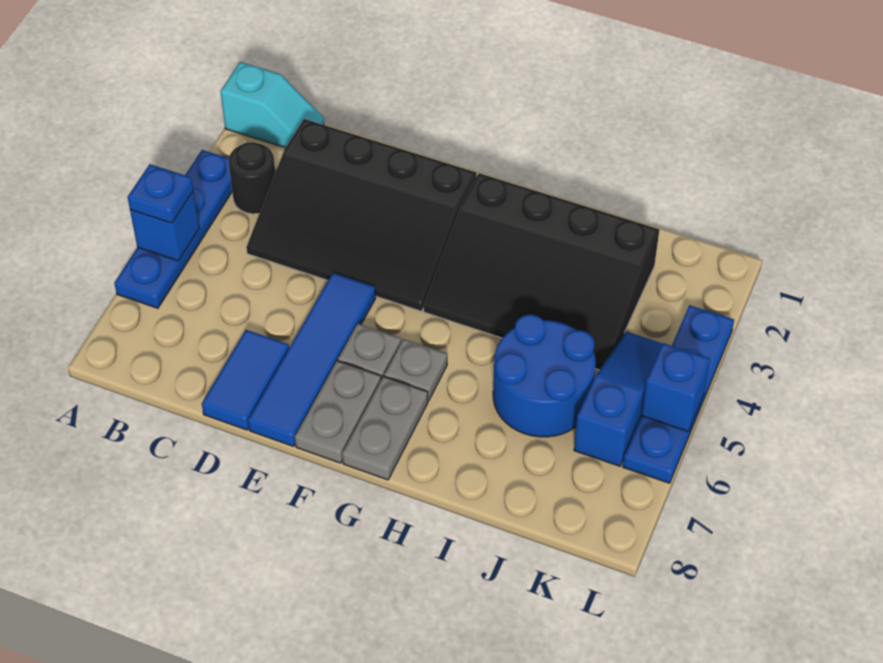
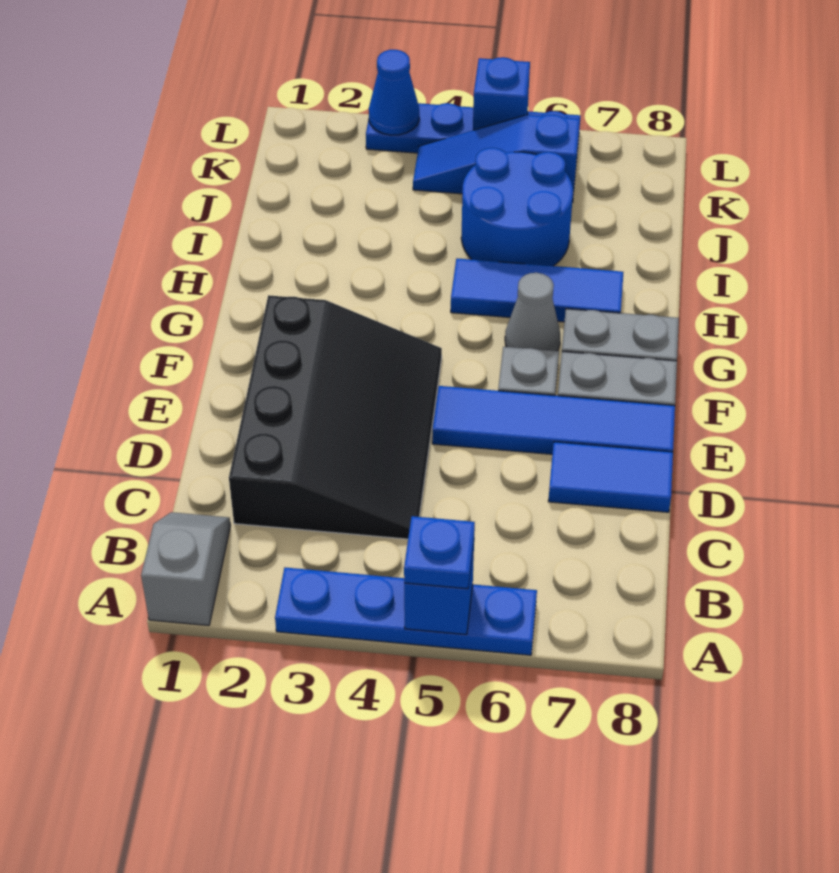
cyan slope A1:B1 level 1 top A -> grey slope A1:B1 level 1 top A
black round brick B3 level 1 -> none
black slope G2:J4 level 1 top 2 -> none
grey plate G6 level 1 -> grey cone G6 level 1
none -> blue tile H5:H7 level 1
none -> blue cone L3 level 2

